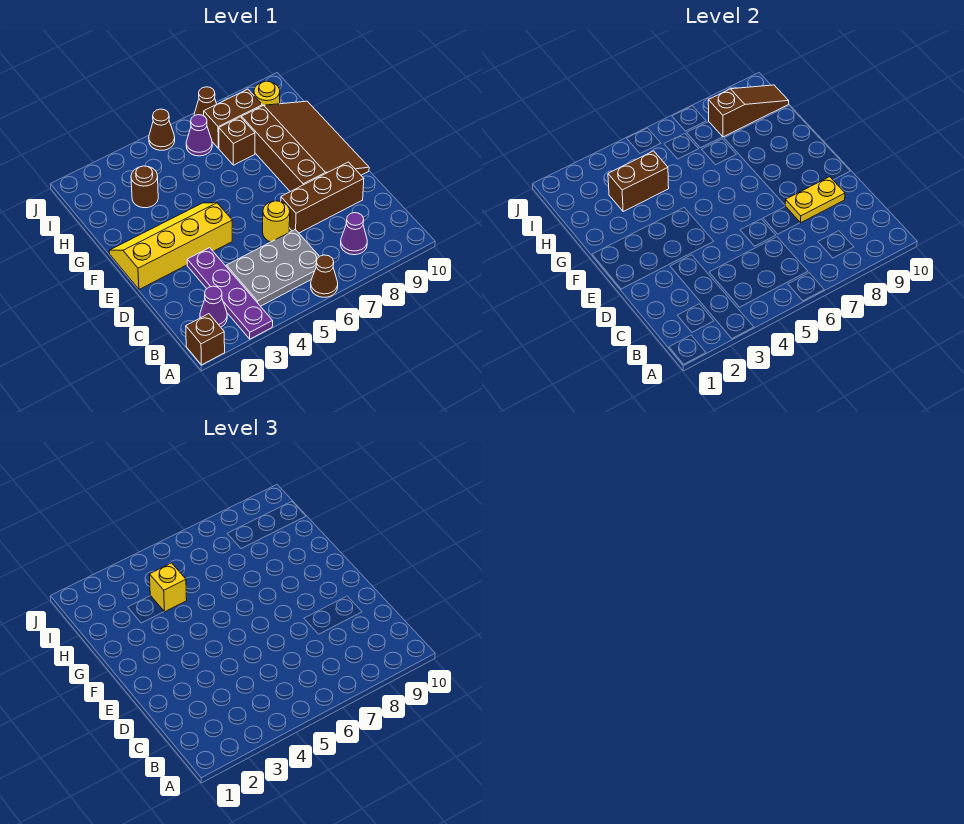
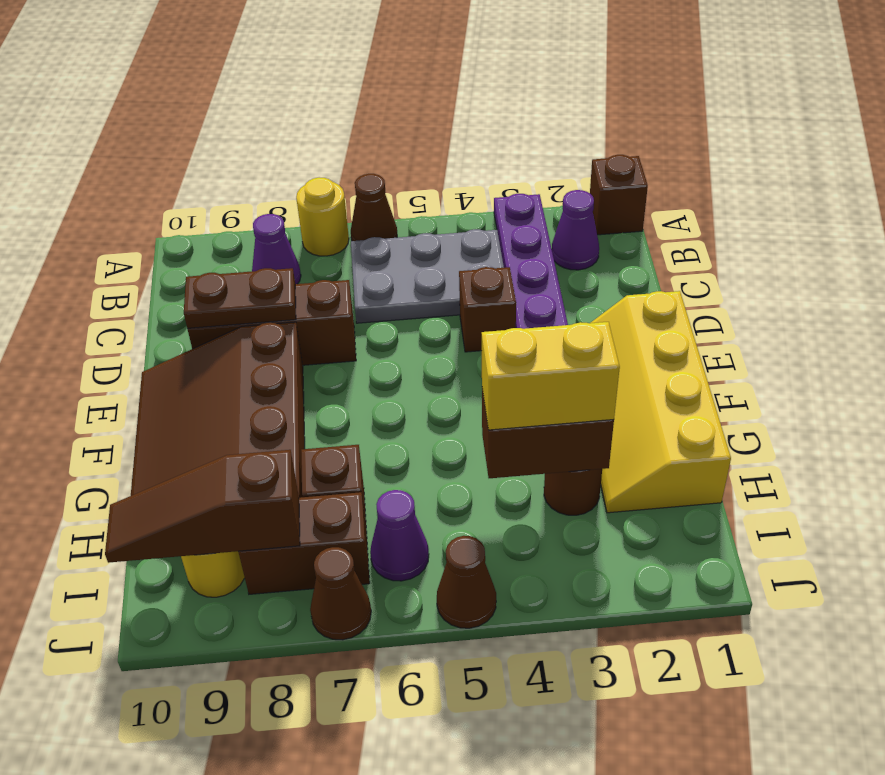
none -> brown brick D4 level 1
yellow round brick D6 level 1 -> yellow round brick A7 level 1
yellow plate D8:D9 level 2 -> brown plate D8:D9 level 2
yellow slope E1:F4 level 1 top E -> yellow slope E1:H2 level 1 top 1
yellow brick H4 level 3 -> yellow brick H3:H4 level 3

